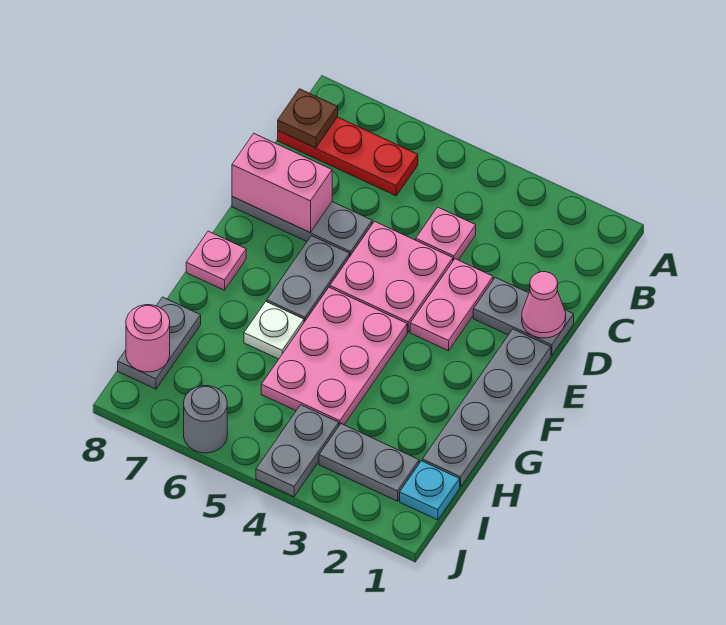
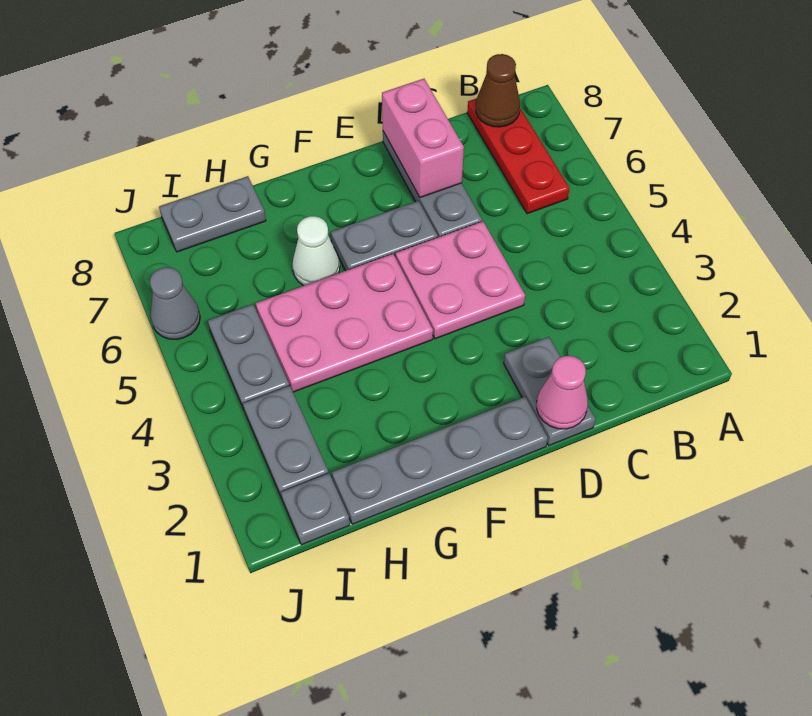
brown plate B8 level 2 -> brown cone B8 level 2
pink plate C4 level 1 -> none
pink plate D3:E3 level 1 -> none
pink plate F8 level 1 -> none
white plate G6 level 1 -> white cone G6 level 1
cyan plate I1 level 1 -> grey plate I1 level 1
grey plate I4:J4 level 1 -> grey plate I4:I5 level 1
pink round brick I8 level 2 -> none
grey round brick J6 level 1 -> grey cone J6 level 1

